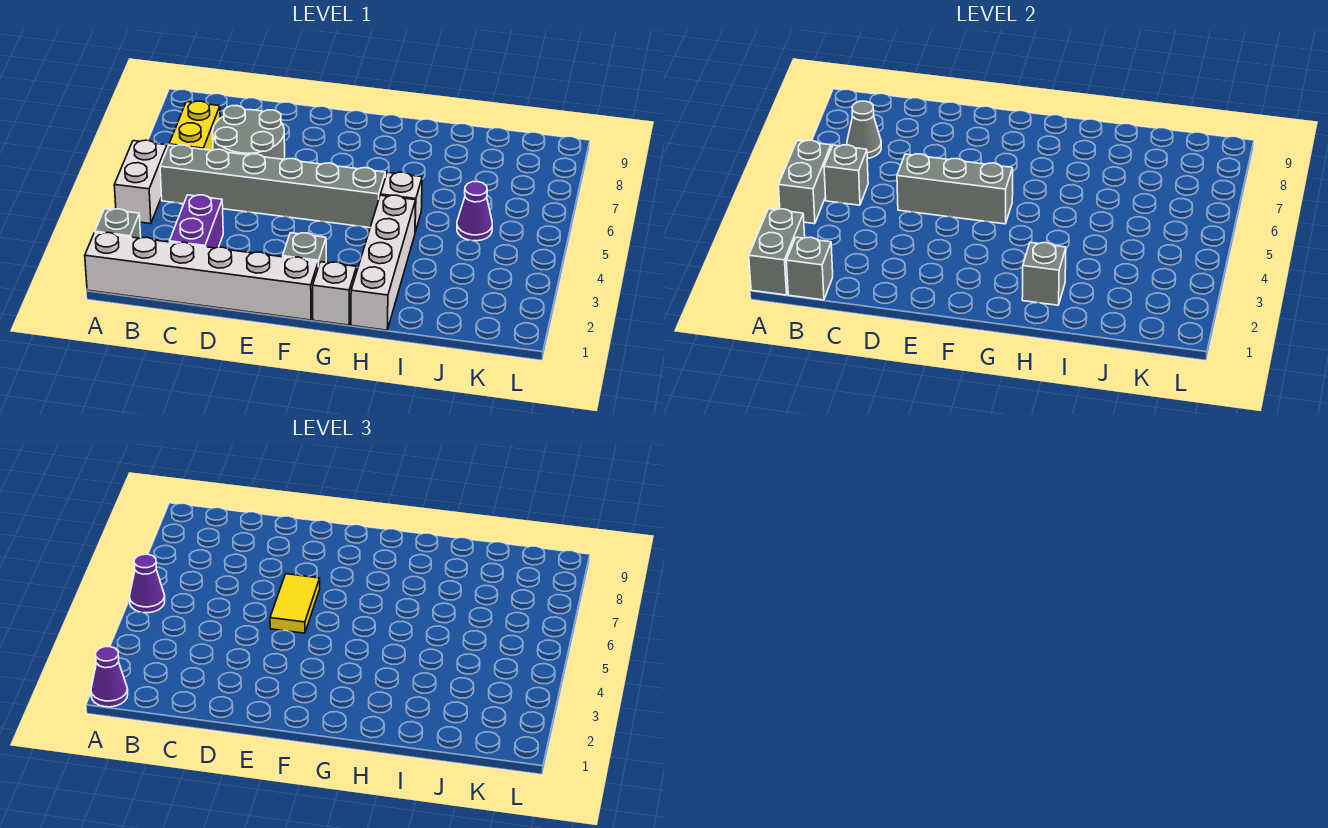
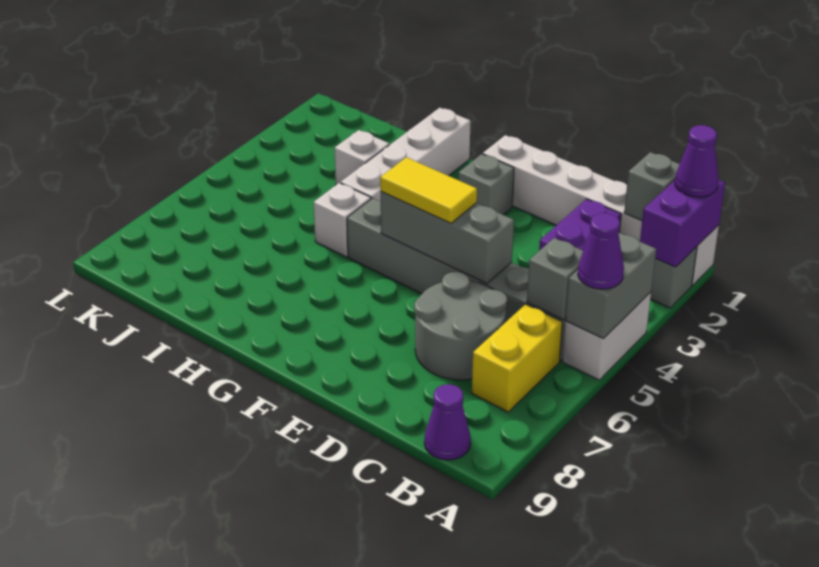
grey brick A1:A2 level 2 -> purple brick A1:A2 level 2
grey cone B7 level 2 -> none
yellow tile E5:E6 level 3 -> yellow tile E5:F5 level 3
white brick G1 level 1 -> white brick I3 level 1
grey brick H2 level 2 -> none
purple cone J5 level 1 -> purple cone B9 level 1

